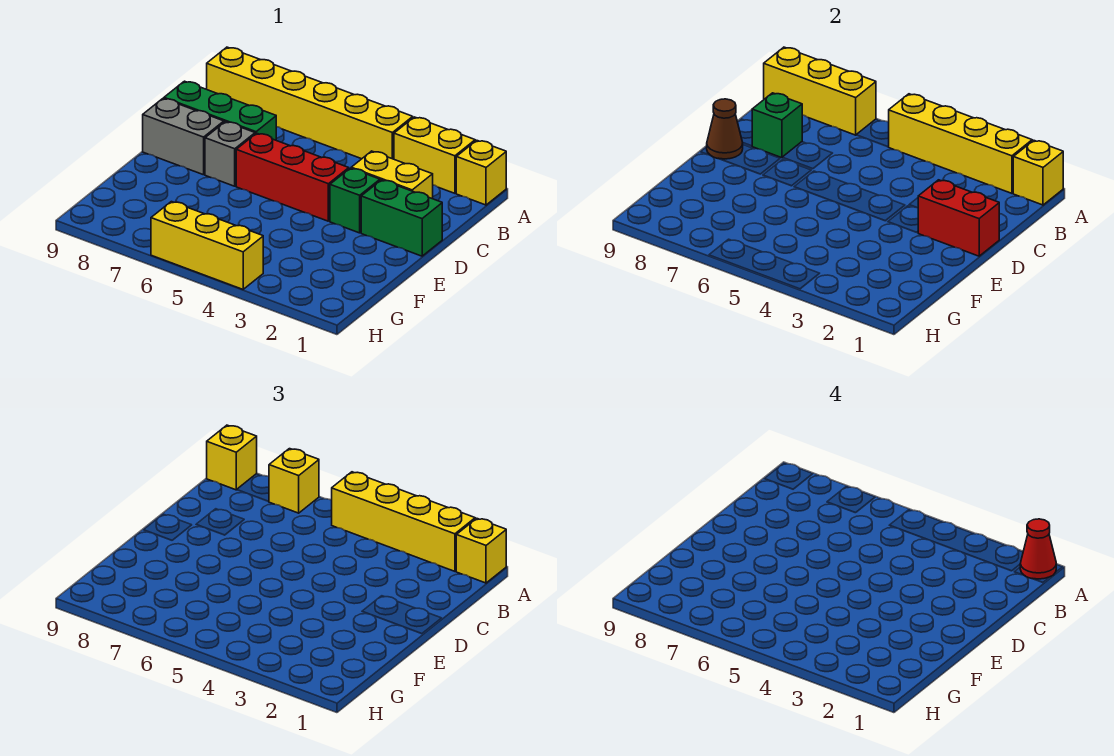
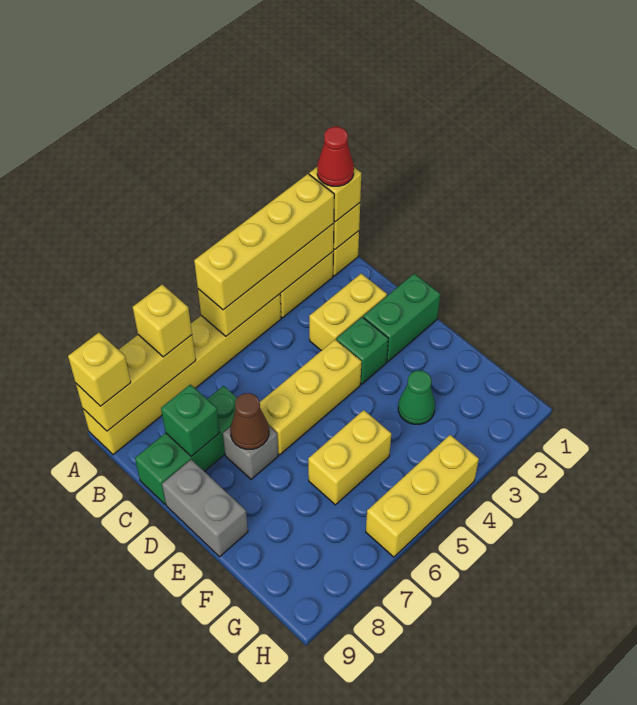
red brick D1:D2 level 2 -> none
red brick D4:D6 level 1 -> yellow brick D4:D6 level 1
grey brick D8:D9 level 1 -> grey brick D9:E9 level 1
brown cone D9 level 2 -> brown cone D7 level 2
none -> green cone F3 level 1
none -> yellow brick F5:F6 level 1

